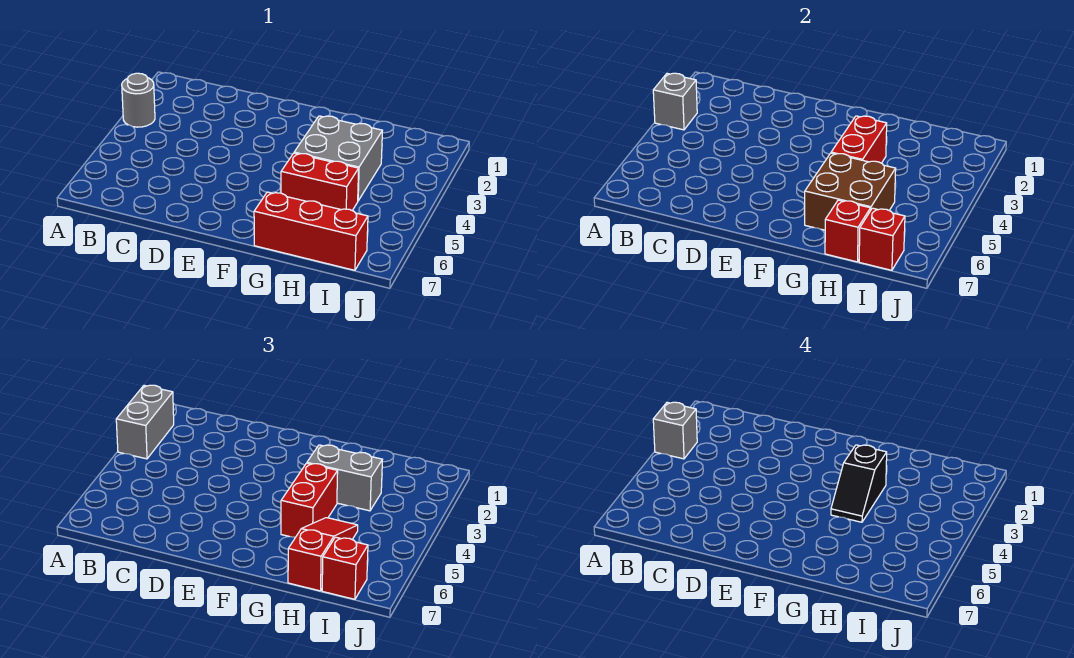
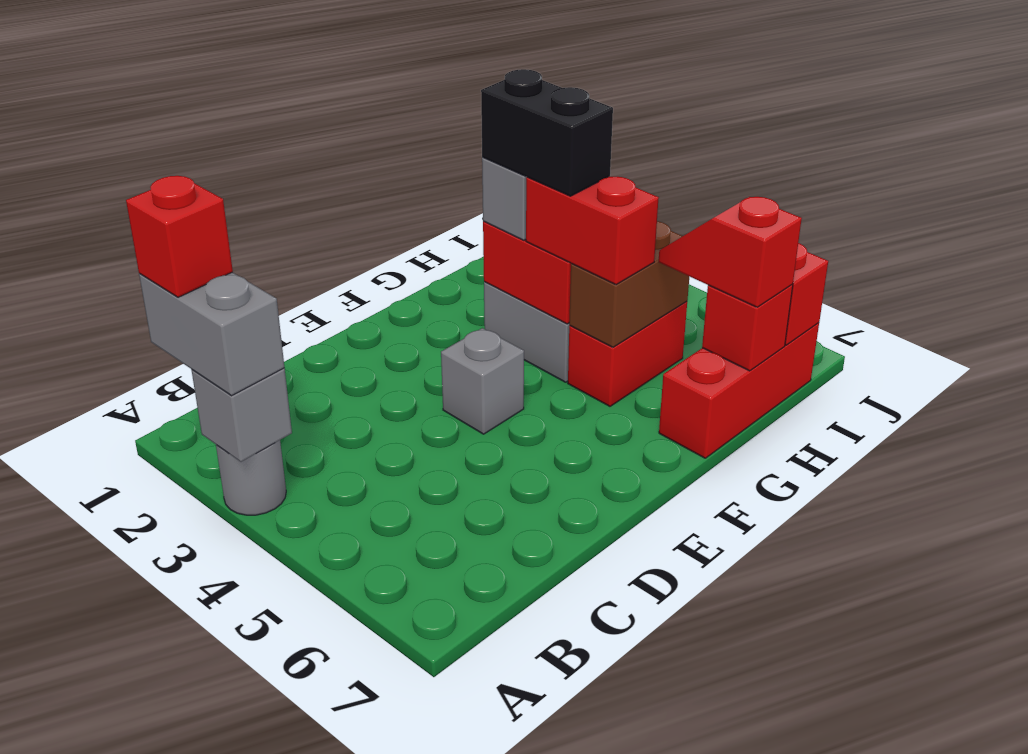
grey brick A3 level 4 -> grey brick E4 level 1
black slope G3:G4 level 4 top 3 -> black brick G3:G4 level 4
brown brick G5:H6 level 2 -> brown brick G5:H5 level 2
red slope H5:H7 level 3 top 7 -> red slope H6:H7 level 3 top 7
red brick I7 level 3 -> red brick A2 level 4

